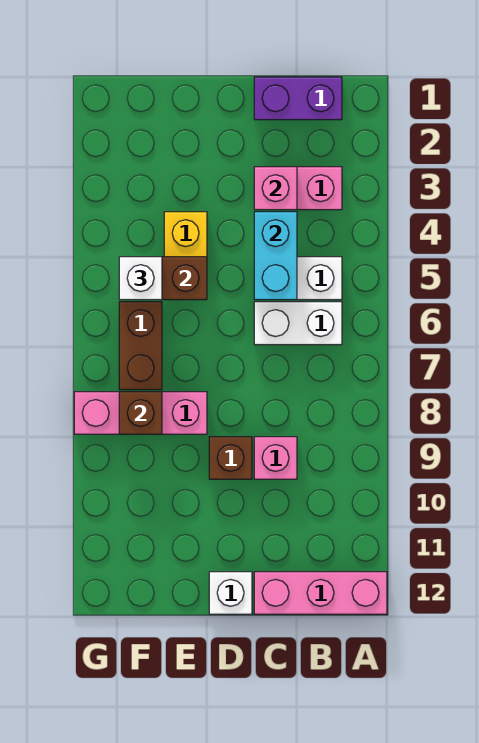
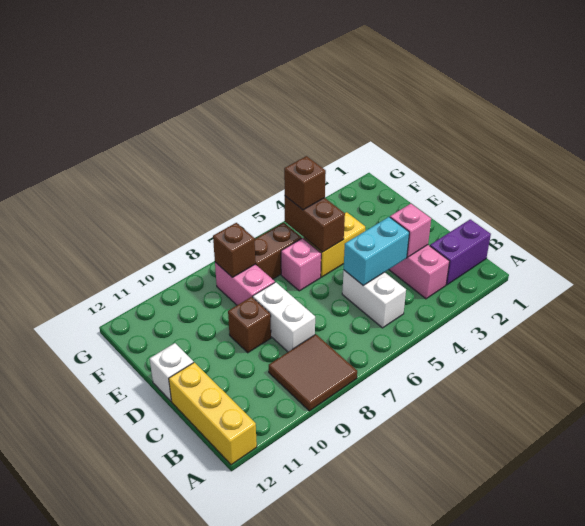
none -> brown tile A8:B9 level 1
pink brick A12:C12 level 1 -> yellow brick A12:C12 level 1
purple brick B1:C1 level 1 -> purple brick B1:B2 level 1
white brick B6:C6 level 1 -> white brick C8:D8 level 1
pink brick C9 level 1 -> pink brick E6 level 1
pink brick E8:G8 level 1 -> pink brick E8:F8 level 1
white brick F5 level 3 -> brown brick F5 level 3

